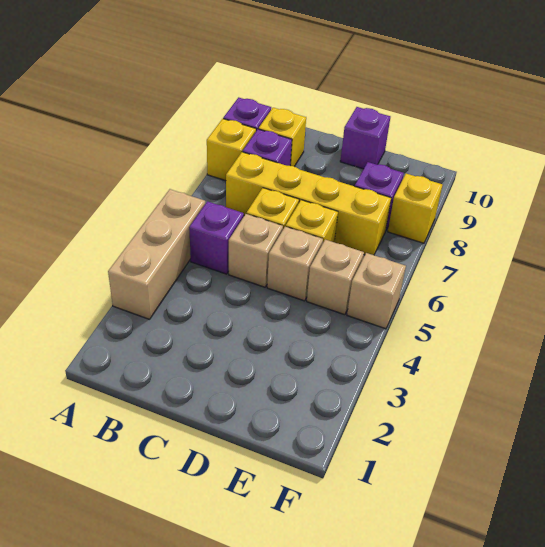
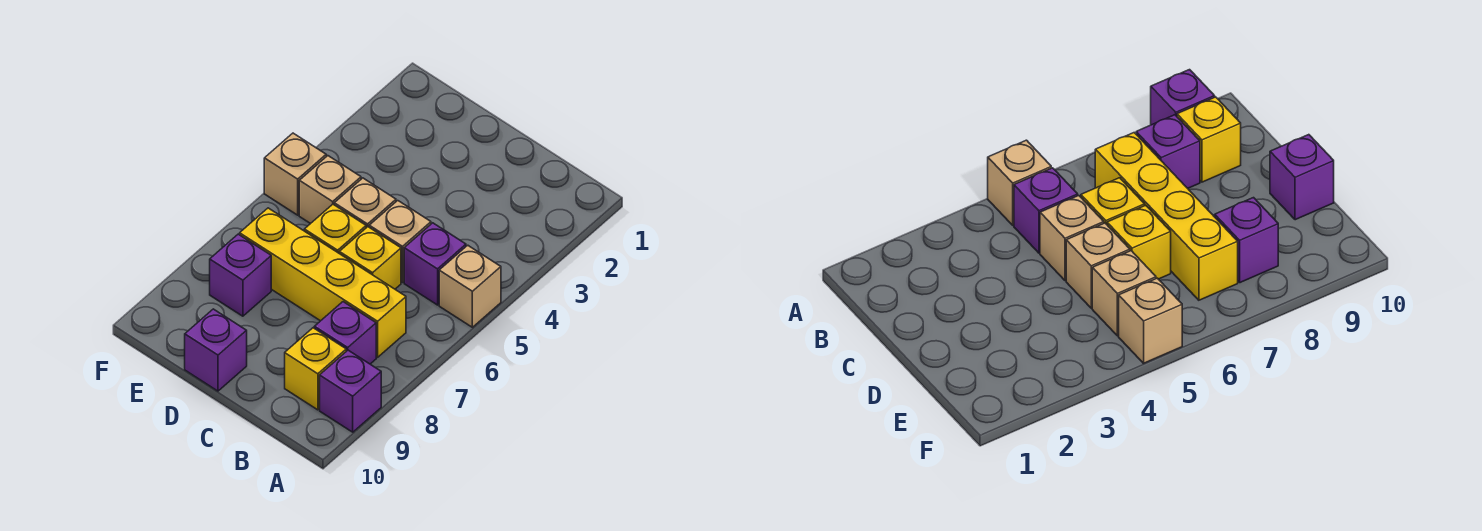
tan brick A3:A5 level 1 -> tan brick A5 level 1
yellow brick A8 level 1 -> none
yellow brick F8 level 1 -> none

